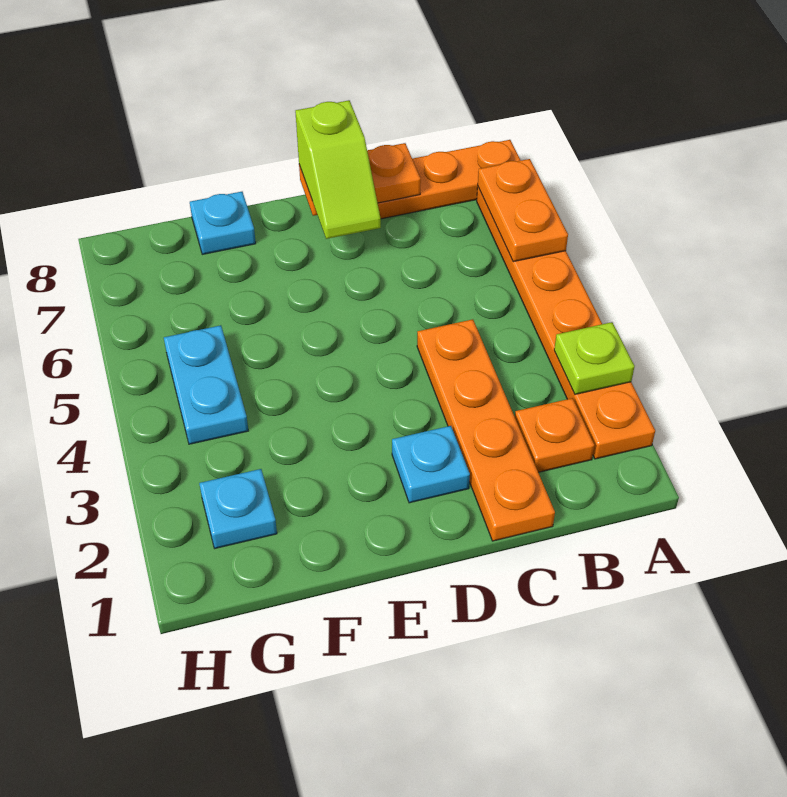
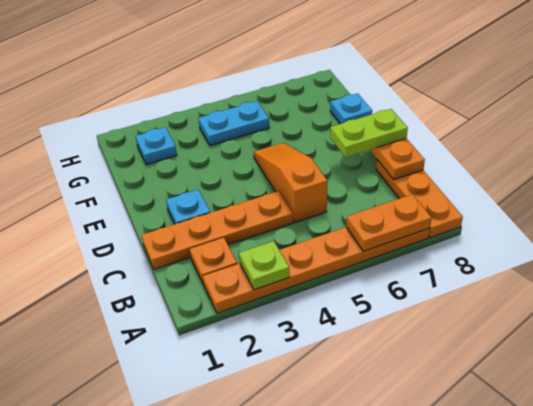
none -> orange slope C5:E5 level 1 top C
lime slope D7:D8 level 3 top 8 -> lime plate D7:D8 level 3

